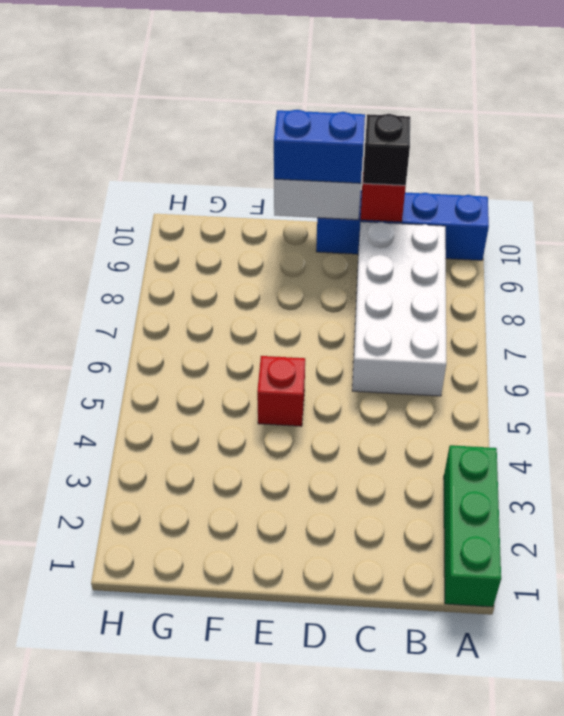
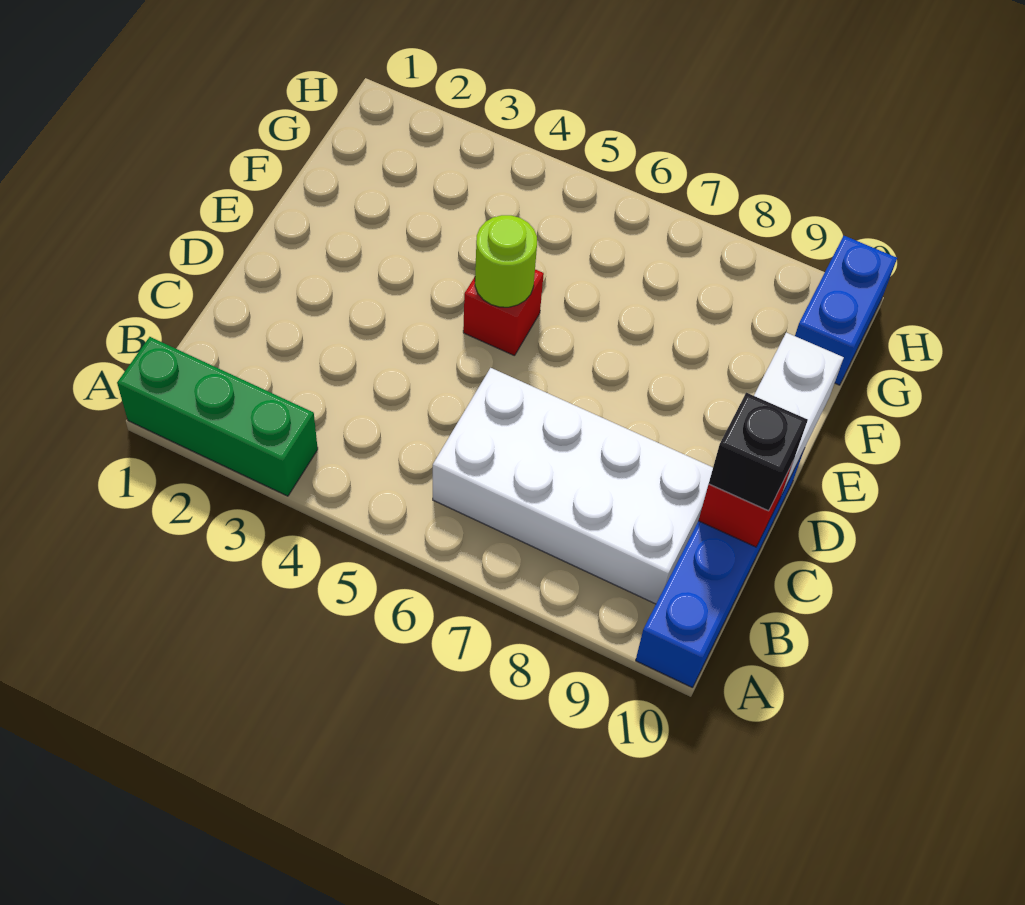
blue brick D10:E10 level 3 -> blue brick G10:H10 level 1
none -> lime round brick E5 level 2

